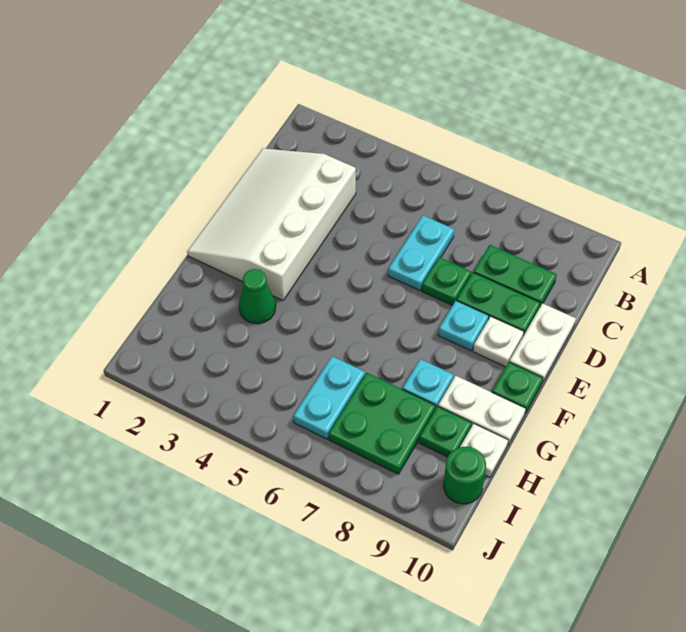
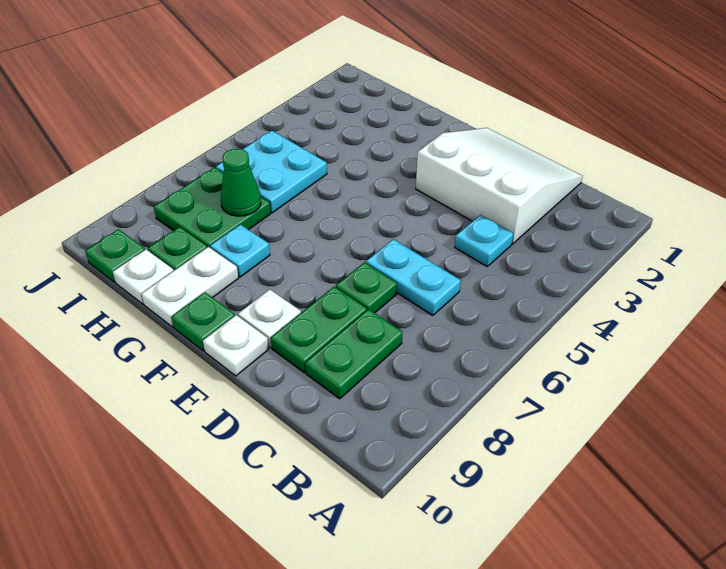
white slope C1:F3 level 1 top 3 -> white slope C1:E3 level 1 top 3
white plate D10:E10 level 1 -> white plate E10 level 1
cyan plate E8 level 1 -> cyan plate C4 level 1
green cone G3 level 1 -> green cone H7 level 2
cyan plate H6:I6 level 1 -> cyan plate H5:I6 level 1
green round brick I10 level 1 -> green plate I10 level 1

